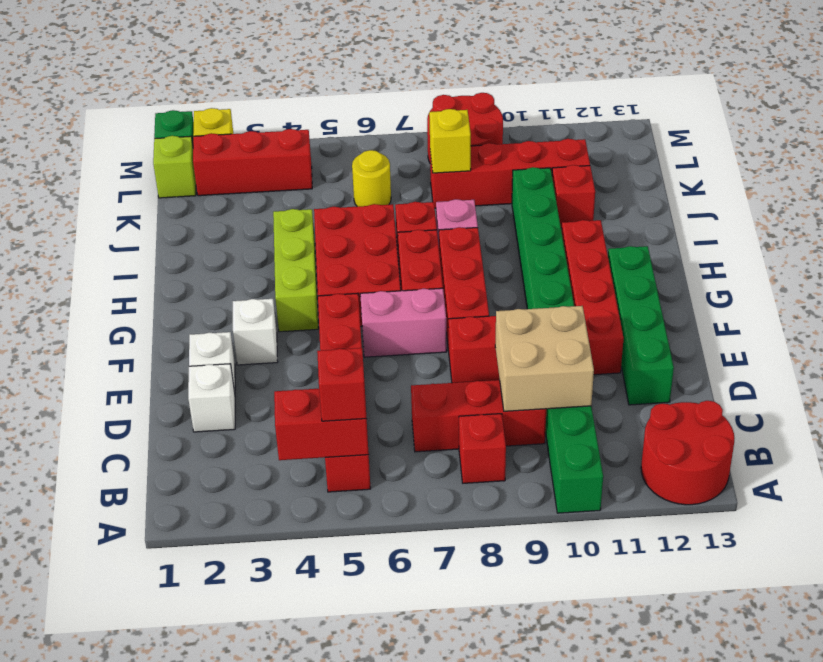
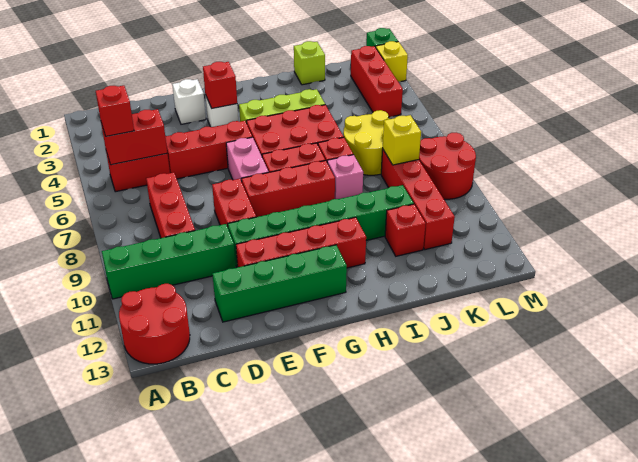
red brick B4:B5 level 2 -> red brick B5:C5 level 2
red brick B8 level 1 -> red brick F3 level 2
tan brick C9:D10 level 2 -> none
white brick D2 level 1 -> none
yellow round brick K6 level 1 -> yellow round brick J6:K7 level 1
lime brick L1 level 1 -> lime brick J1 level 1

